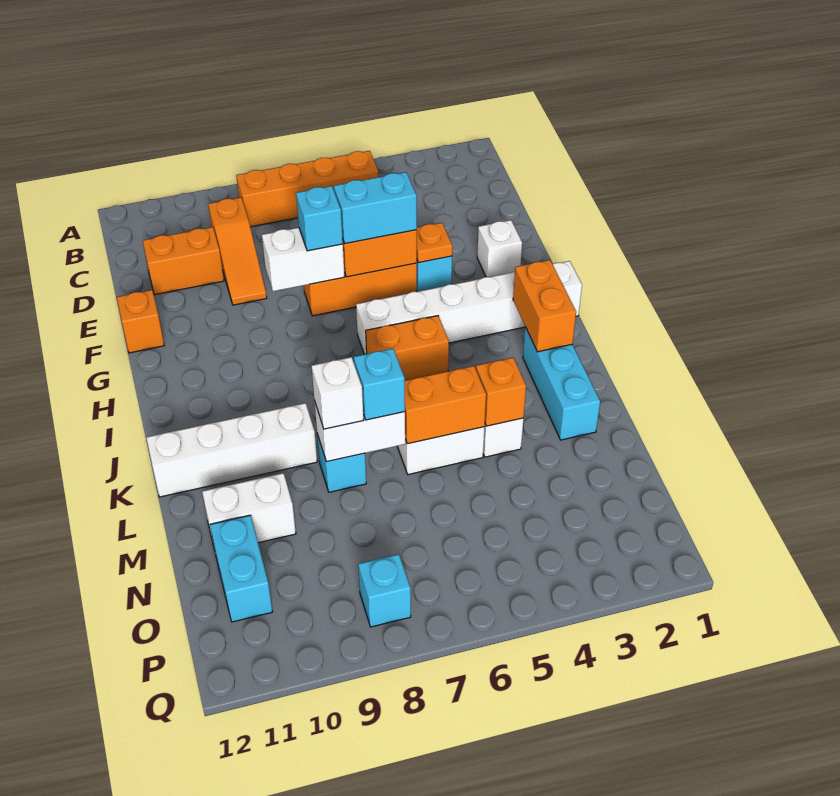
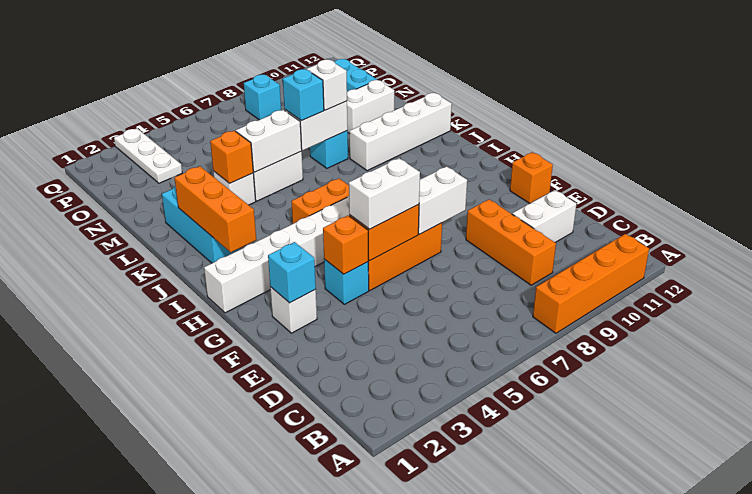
orange brick B5:B8 level 1 -> orange brick A8:A11 level 1
orange slope C9:E9 level 1 top C -> orange brick C9:E9 level 1
orange brick D10:D11 level 1 -> white brick D10:D11 level 1
orange plate F4 level 2 -> orange brick F4 level 2
cyan brick F5:F6 level 3 -> white brick F5:F6 level 3
cyan brick F7 level 3 -> cyan brick F2 level 2
orange brick I2:J2 level 2 -> orange brick I2:K2 level 2
orange brick L5:L6 level 2 -> white brick L5:L6 level 2
none -> white plate O3:Q3 level 1

